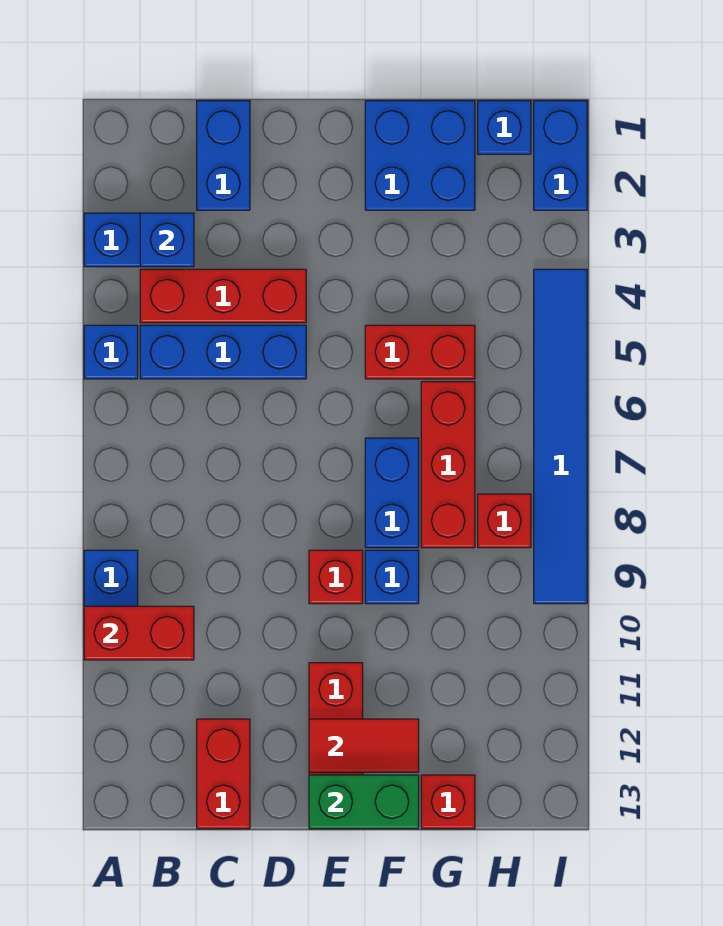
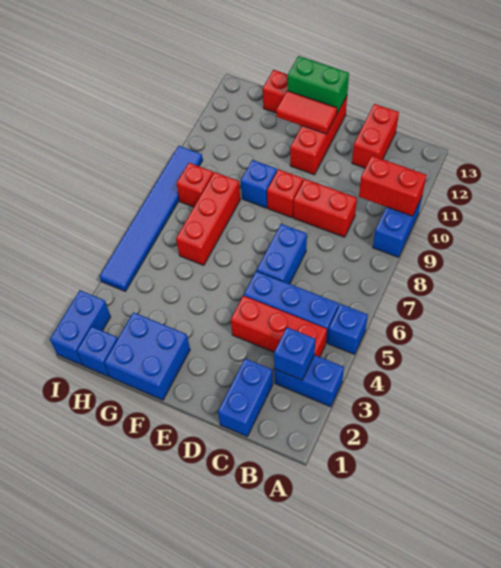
red brick F5:G5 level 1 -> red brick C9:D9 level 1
blue brick F7:F8 level 1 -> blue brick D6:D7 level 1

